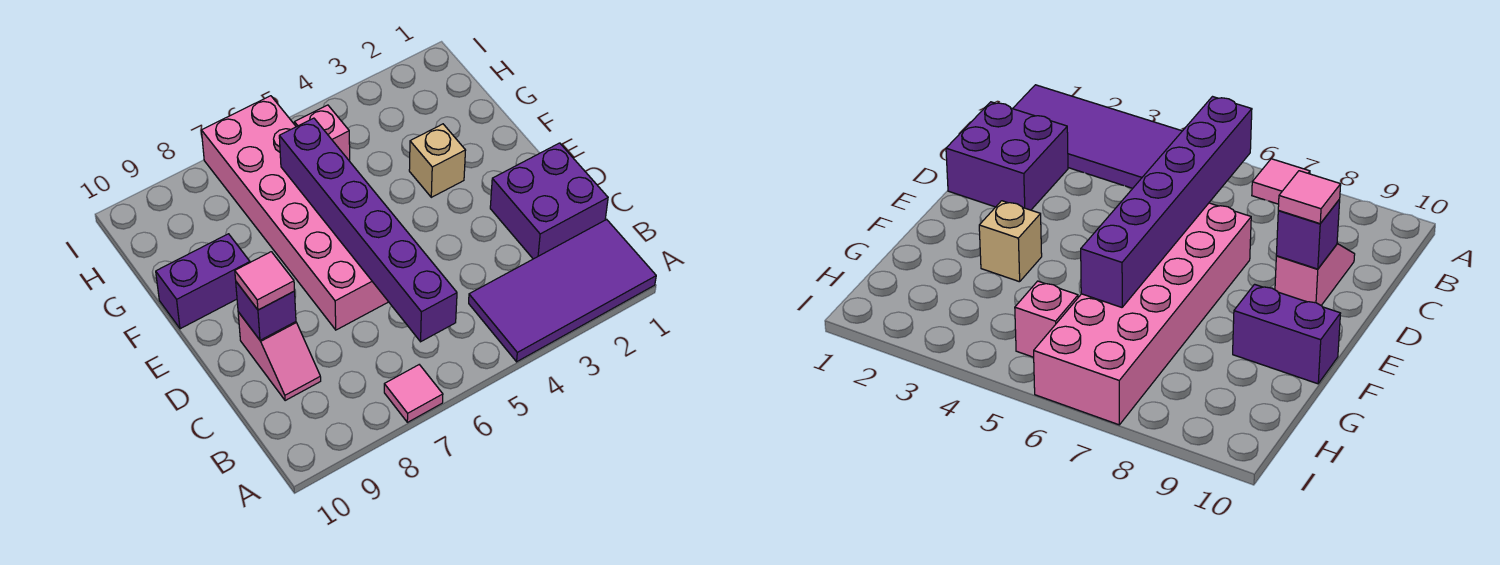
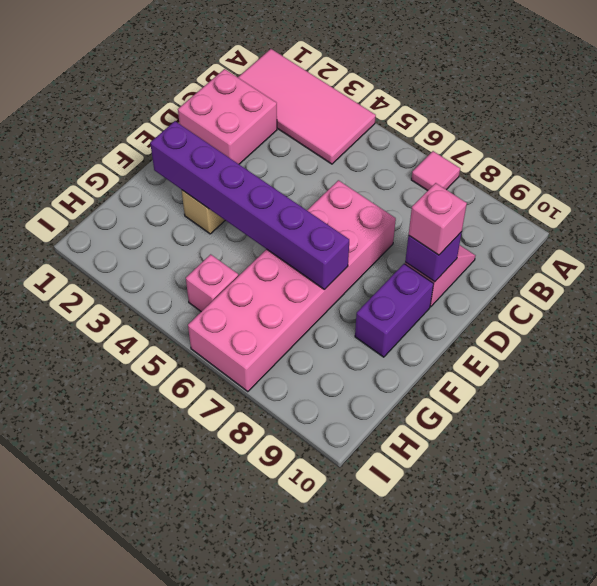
purple tile A1:B4 level 1 -> pink tile A1:B4 level 1
purple brick B6:G6 level 2 -> purple brick F2:F7 level 2
purple brick C1:D2 level 1 -> pink brick C1:D2 level 1
pink tile D9 level 3 -> pink brick D9 level 3
purple brick F9:F10 level 1 -> purple brick E9:F9 level 1

